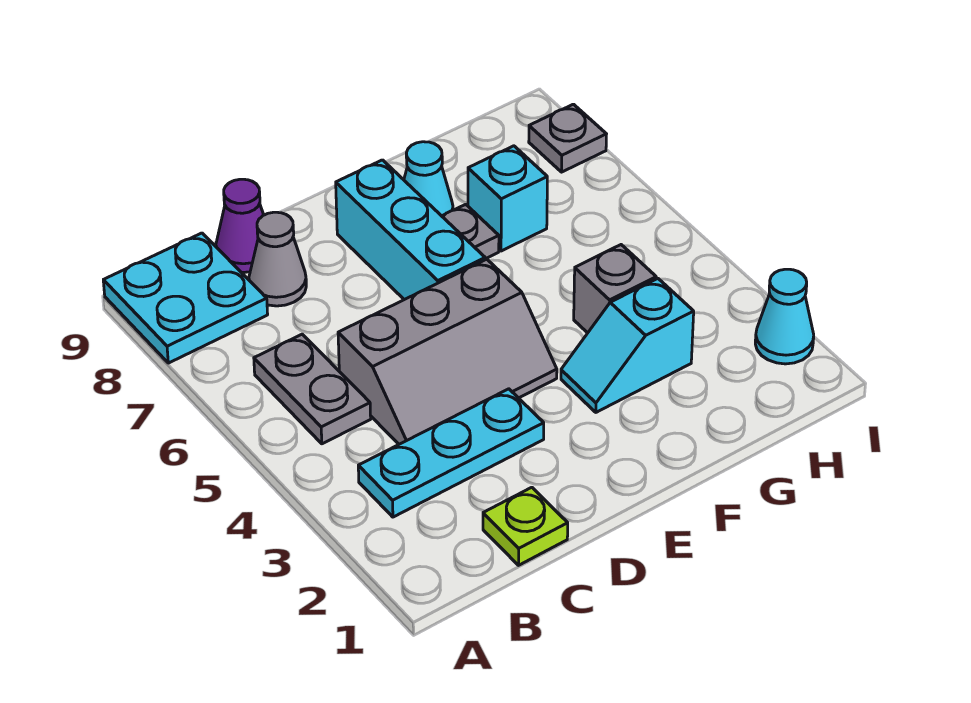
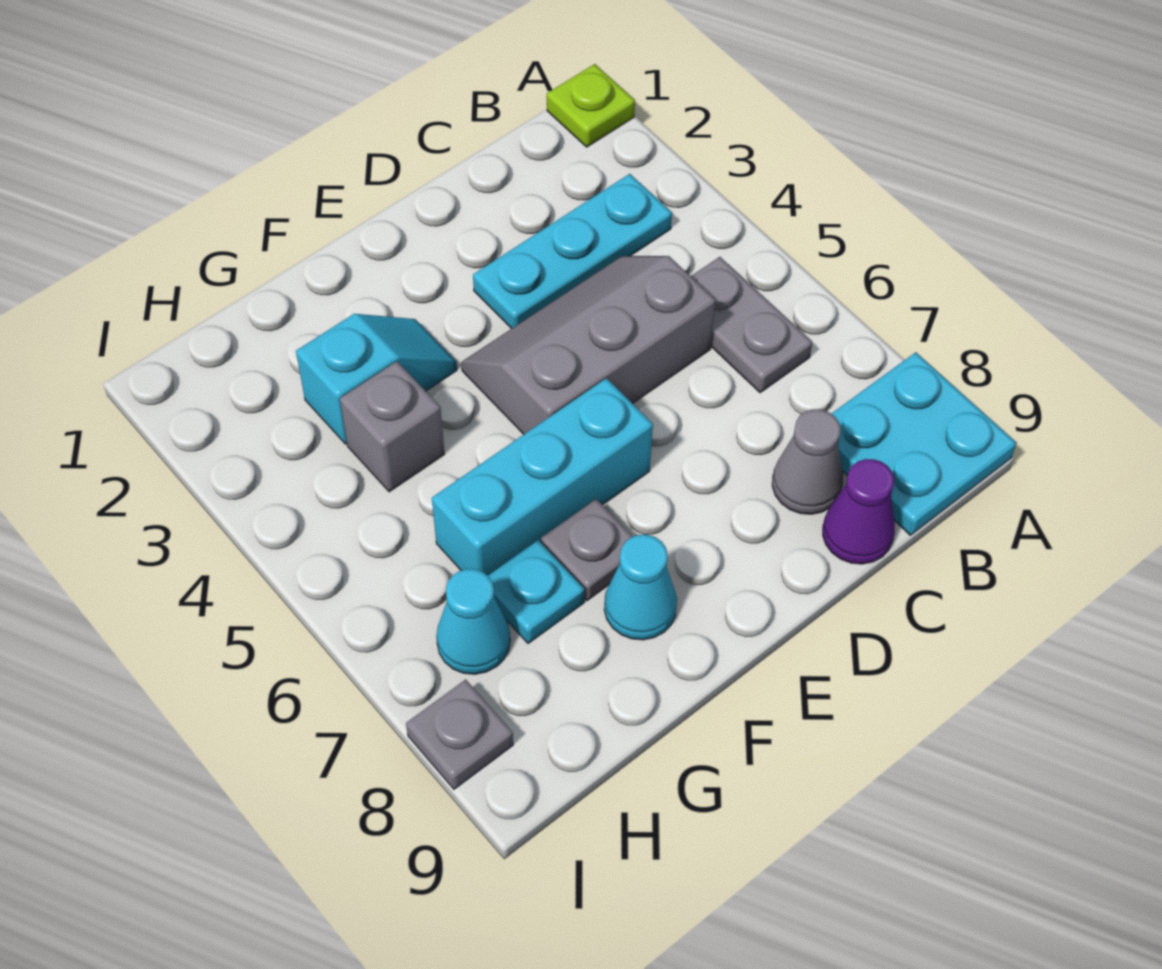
lime plate C1 level 1 -> lime plate A1 level 1
cyan brick E6:E8 level 1 -> cyan brick E6:G6 level 1
cyan brick G7 level 1 -> cyan plate G7 level 1
cyan cone I2 level 1 -> cyan cone H7 level 1

